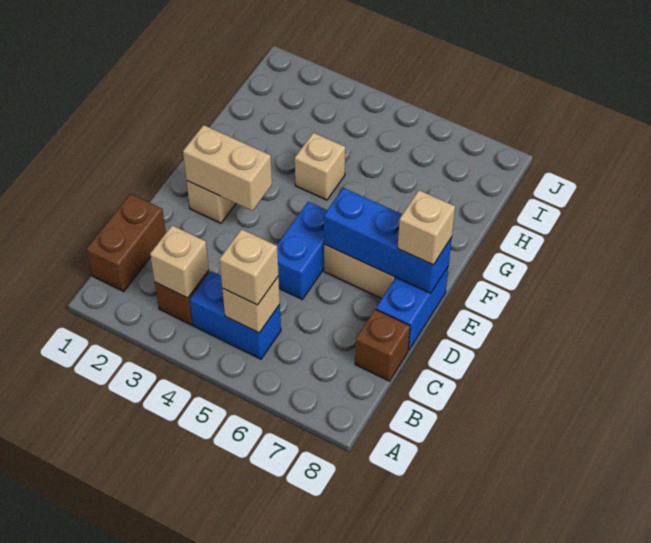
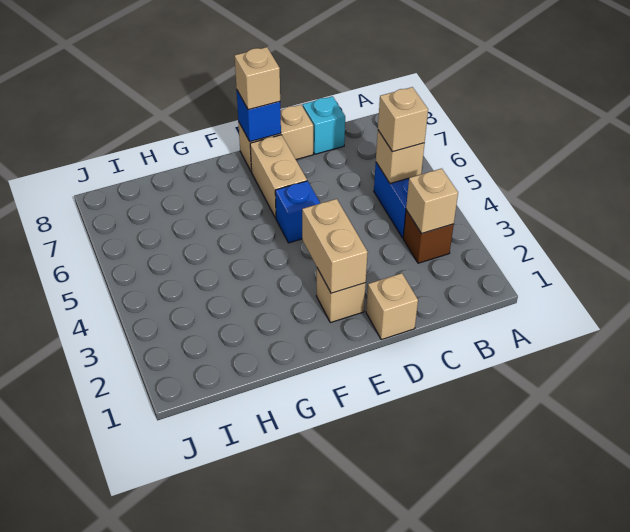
brown brick B1:C1 level 1 -> none
brown brick C8 level 1 -> cyan brick C8 level 1
blue brick D5:E5 level 1 -> blue brick E5 level 1
blue brick D8:E8 level 1 -> tan brick D8:E8 level 1
blue brick E6:E8 level 2 -> blue brick E8 level 2
tan brick G4 level 1 -> tan brick D1 level 1

